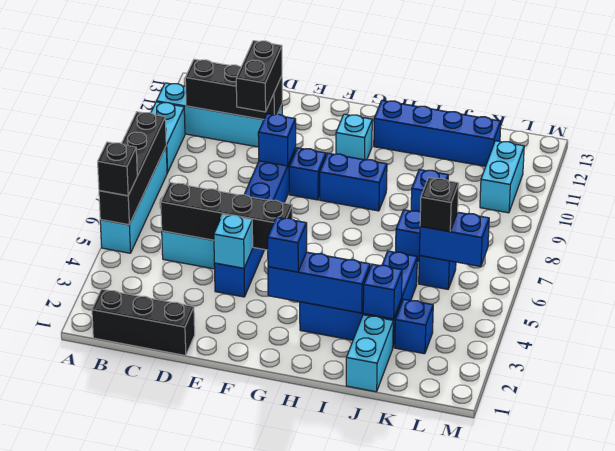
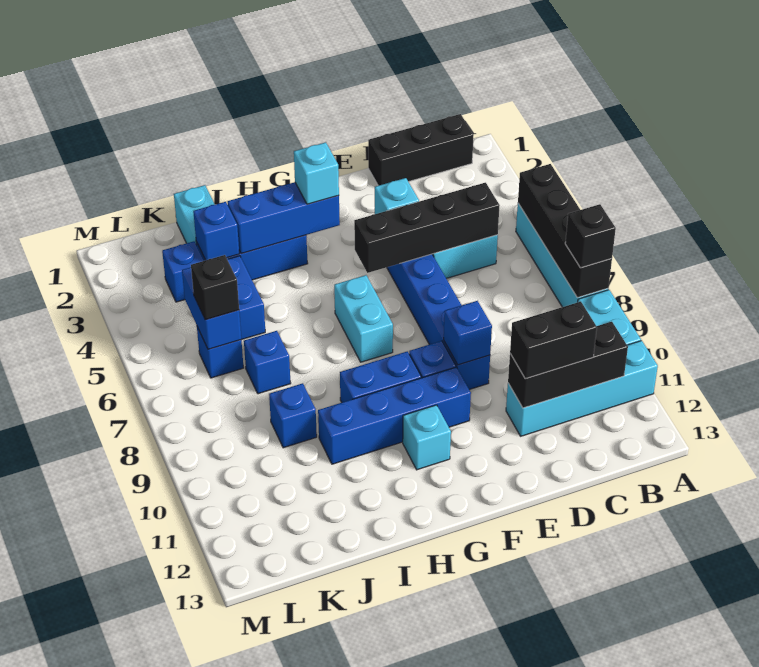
black brick A5 level 3 -> black brick A8 level 3
black brick D10:D11 level 3 -> black brick C11:D11 level 3
blue brick G3 level 3 -> cyan brick G3 level 3
blue brick H12:K12 level 1 -> blue brick F10:I10 level 1
blue brick K6:L6 level 2 -> blue brick K5:K6 level 2
cyan brick L10:L11 level 1 -> cyan brick G6:G7 level 1

